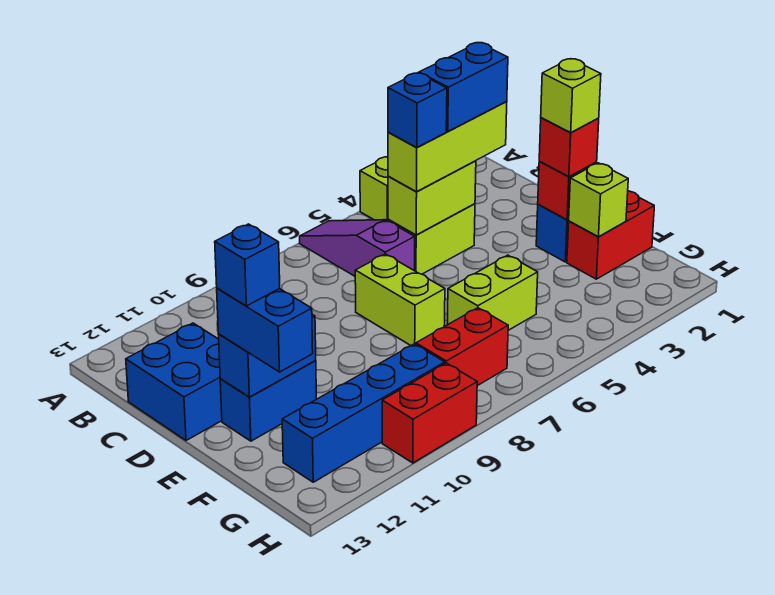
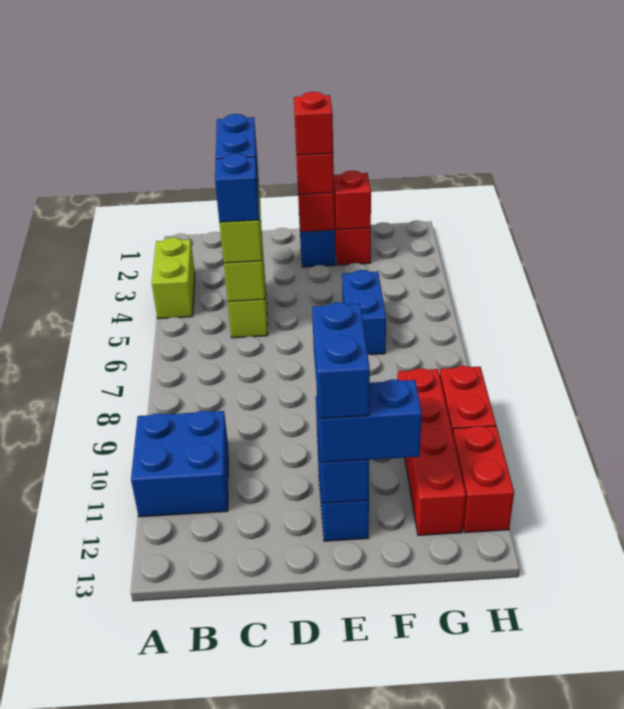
purple slope A6:C6 level 1 top C -> none
blue brick C12:D13 level 1 -> blue brick A10:B11 level 1
lime brick D7:E7 level 1 -> none
lime brick E2 level 4 -> red brick E2 level 4
blue brick E12 level 4 -> blue brick E11:E12 level 4
lime brick F2 level 2 -> red brick F2 level 2
lime brick F5:F6 level 1 -> blue brick F5:F6 level 1
red brick G7:G8 level 1 -> red brick H11:H12 level 1
blue brick G9:G12 level 1 -> red brick G9:G12 level 1

